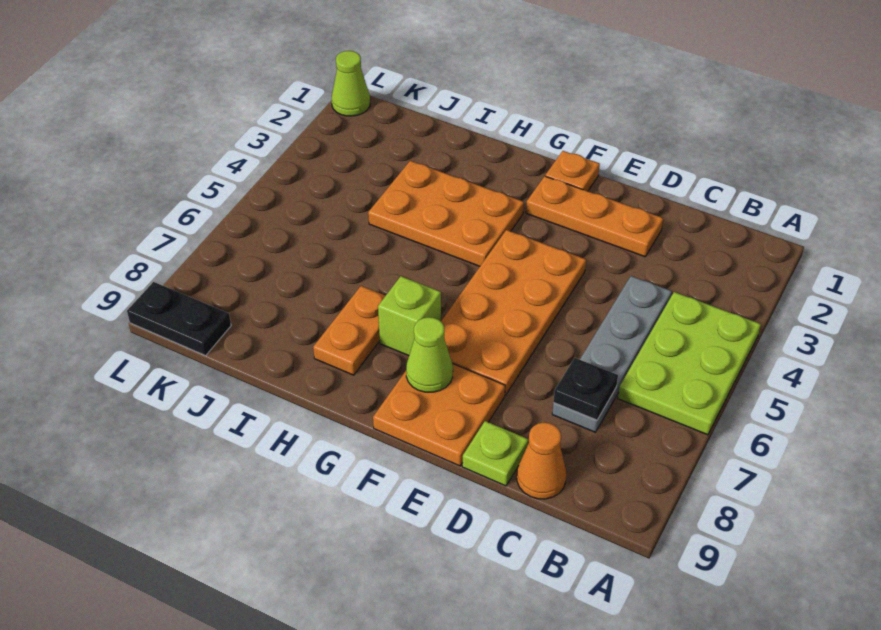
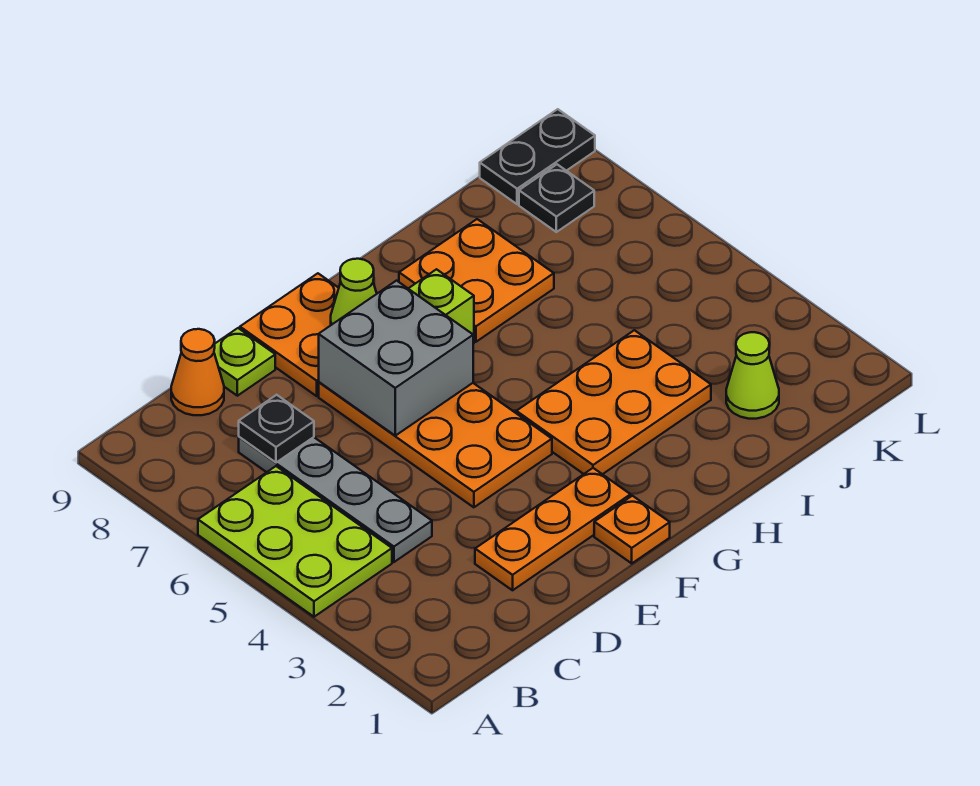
none -> grey brick E6:F7 level 2
orange plate H7:H8 level 1 -> orange plate H7:I8 level 1
none -> black plate K8 level 1
lime cone L1 level 1 -> lime cone J2 level 1

